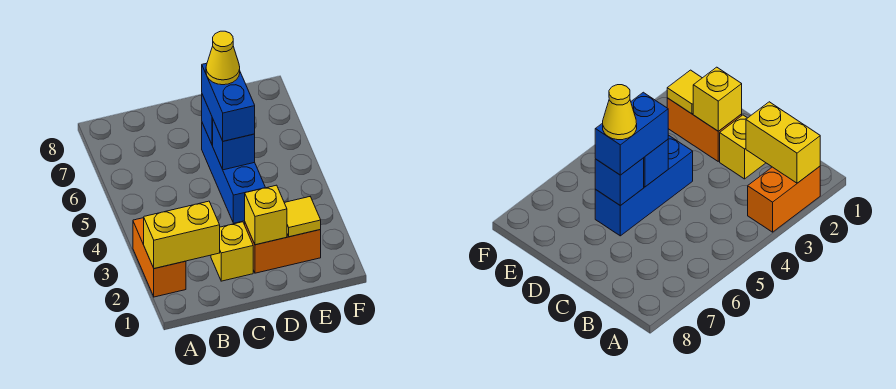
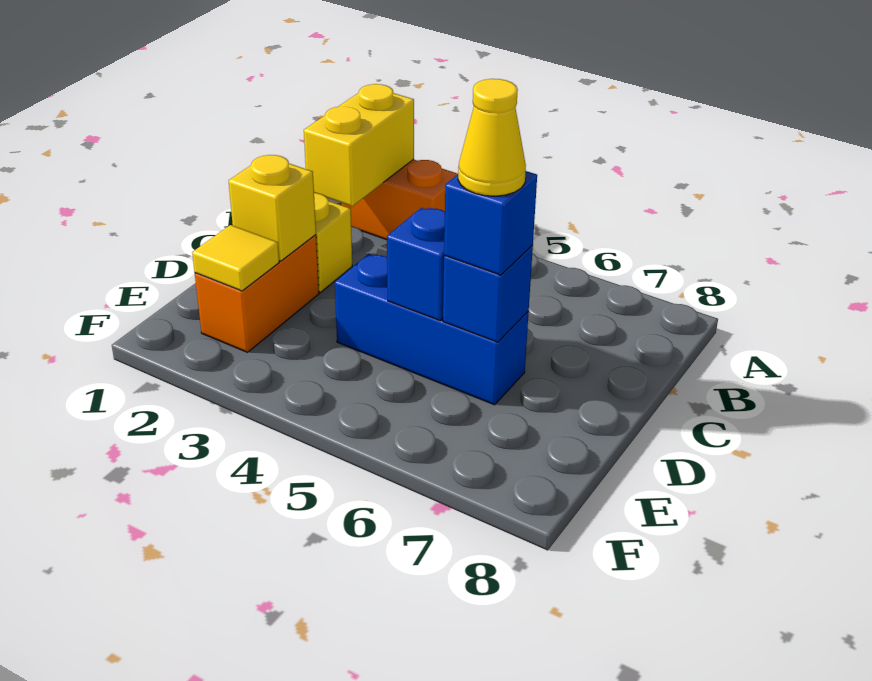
blue brick D5:D6 level 3 -> blue brick D6 level 3

